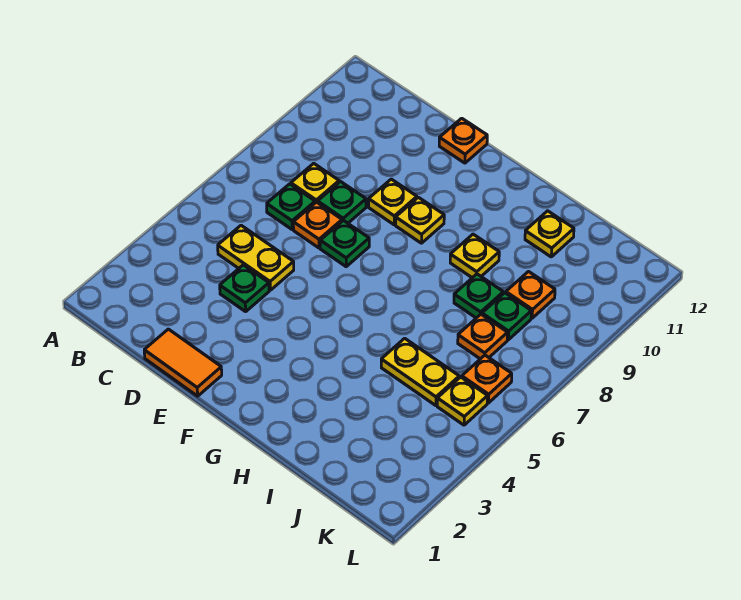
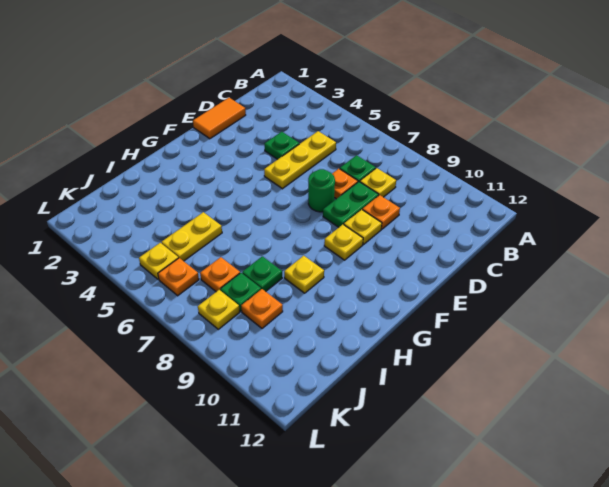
yellow plate C5:D5 level 1 -> yellow plate C5:E5 level 1
green plate D8 level 1 -> green plate D8:E8 level 1
green plate E7 level 1 -> green round brick E7 level 1
orange plate E12 level 1 -> orange plate D9 level 1
yellow plate I11 level 1 -> yellow plate K8 level 1

